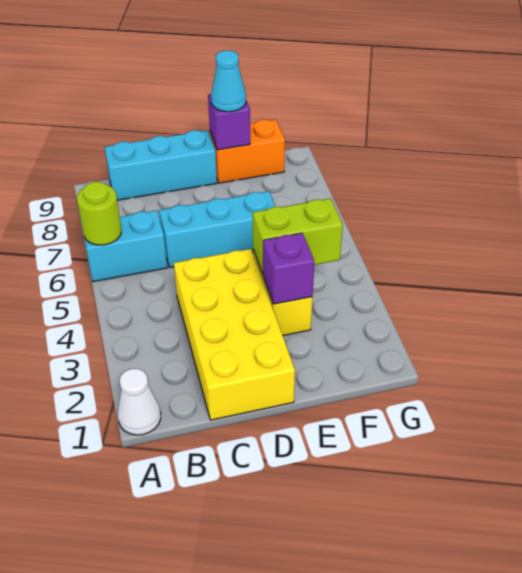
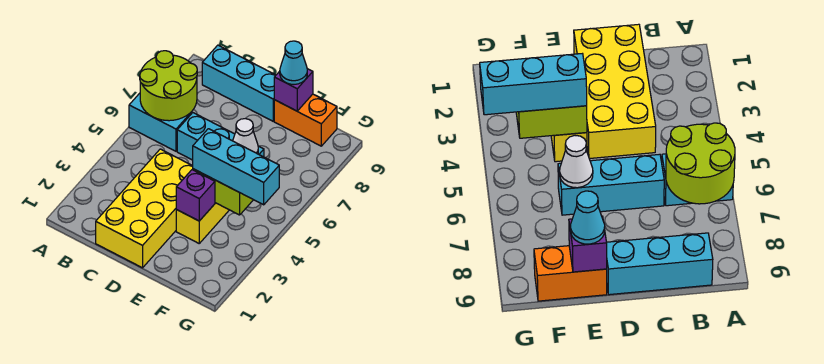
white cone A1 level 1 -> white cone E6 level 2
lime round brick A6 level 2 -> lime round brick A6:B7 level 2
none -> cyan brick E4:G4 level 3

